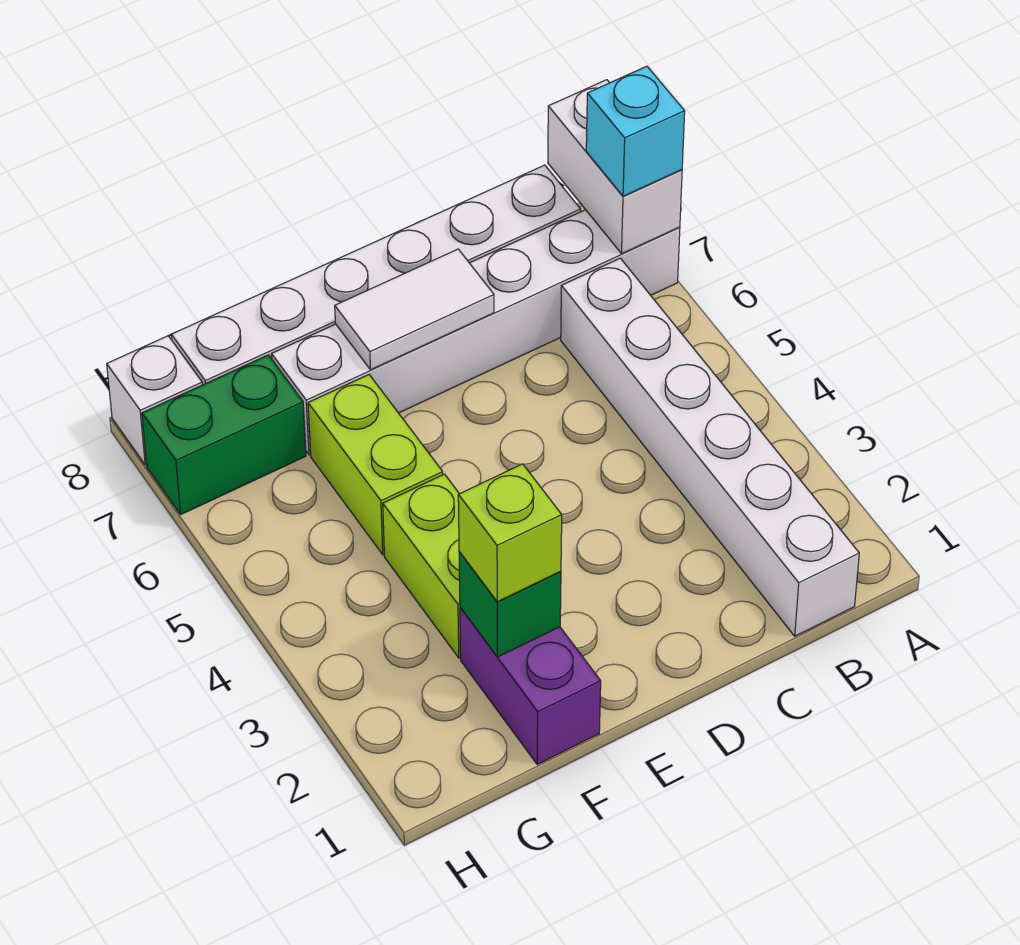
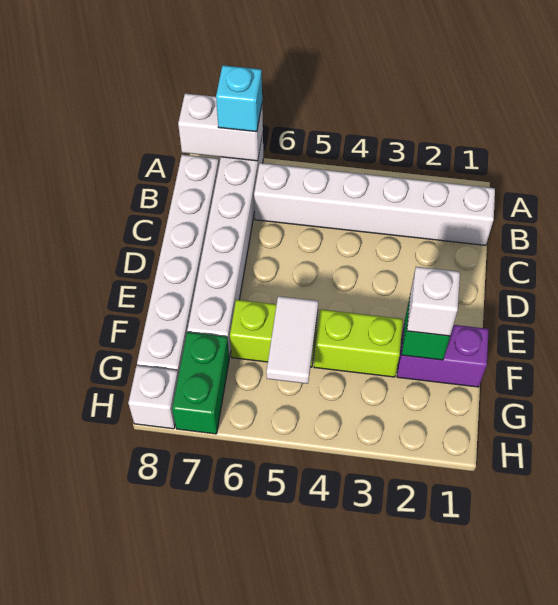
white tile D7:E7 level 2 -> white tile F5:G5 level 2
lime brick F2 level 3 -> white brick F2 level 3

